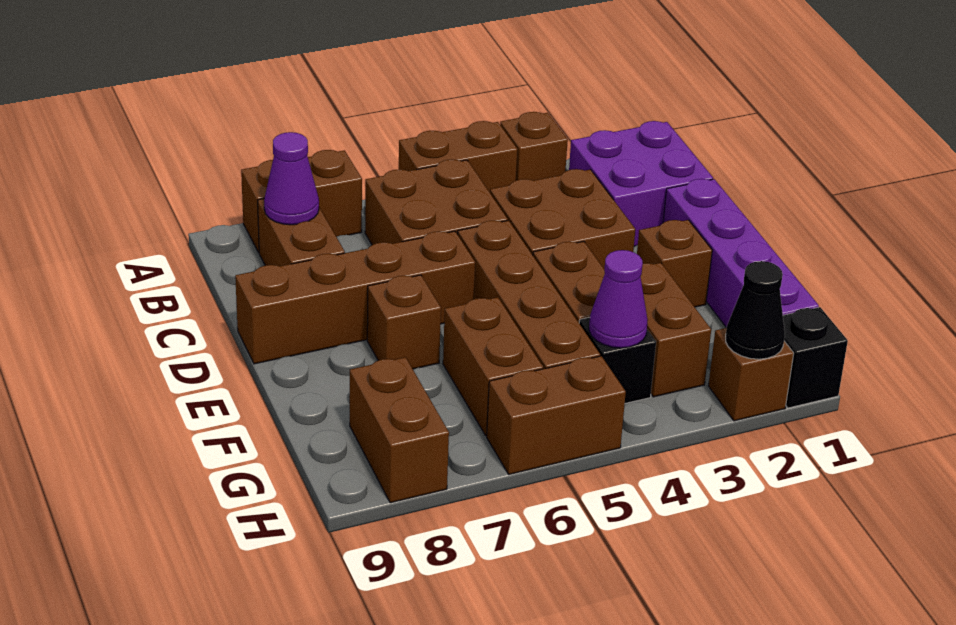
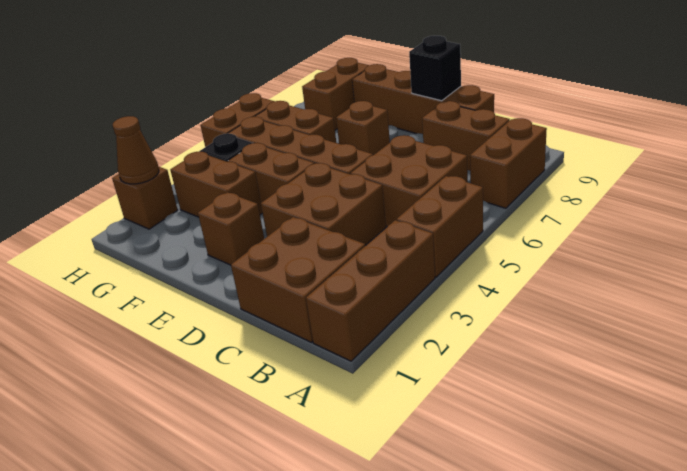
brown brick A3 level 1 -> brown brick A1:A3 level 1
purple brick B1:C2 level 1 -> brown brick B1:C2 level 1
purple cone B8 level 2 -> none
purple brick D1:G1 level 1 -> none
brown brick D6:D9 level 1 -> brown brick C9:F9 level 1
purple cone G4 level 2 -> none
brown brick G8:H8 level 1 -> brown brick G8:G9 level 1
black brick H1 level 1 -> black brick D9 level 2
black cone H2 level 2 -> brown cone H2 level 2

